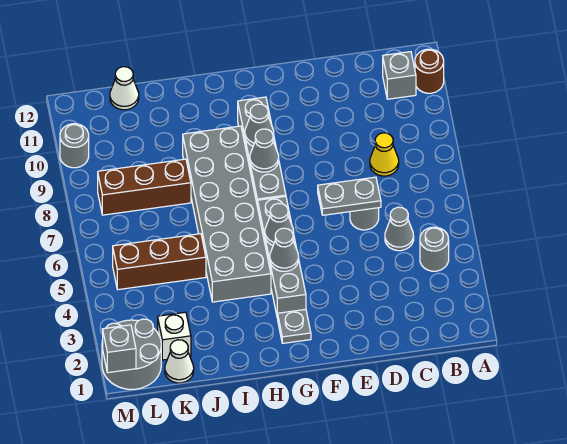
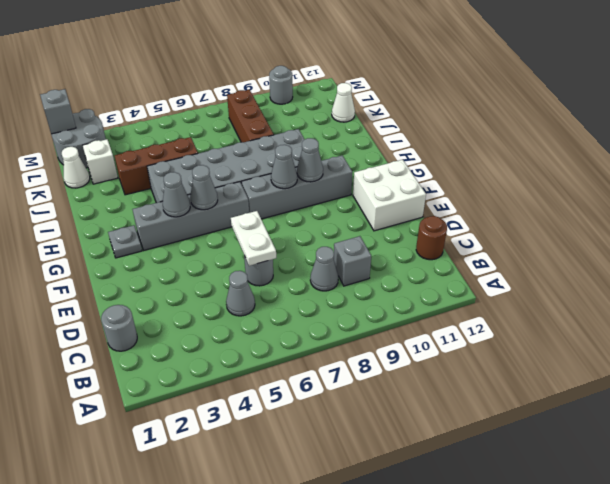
brown round brick A11 level 1 -> brown round brick C12 level 1
grey round brick B4 level 1 -> grey round brick C1 level 1
grey brick B11 level 1 -> grey brick C9 level 1
yellow cone C8 level 1 -> grey cone C8 level 1
grey plate D6:E6 level 2 -> white plate D6:E6 level 2
none -> white brick E11:F12 level 1
brown brick J5:L5 level 1 -> brown brick J3:J5 level 1

